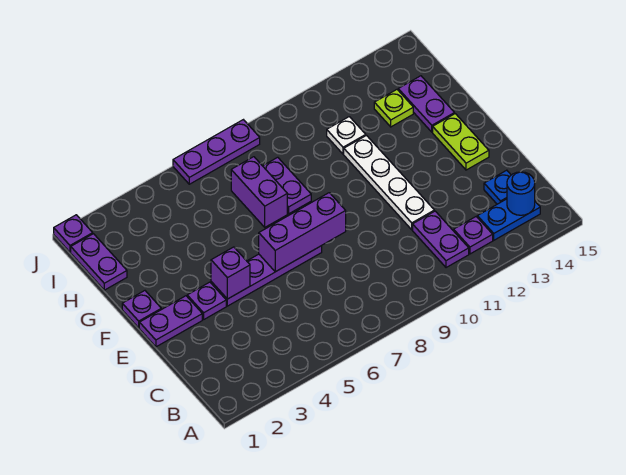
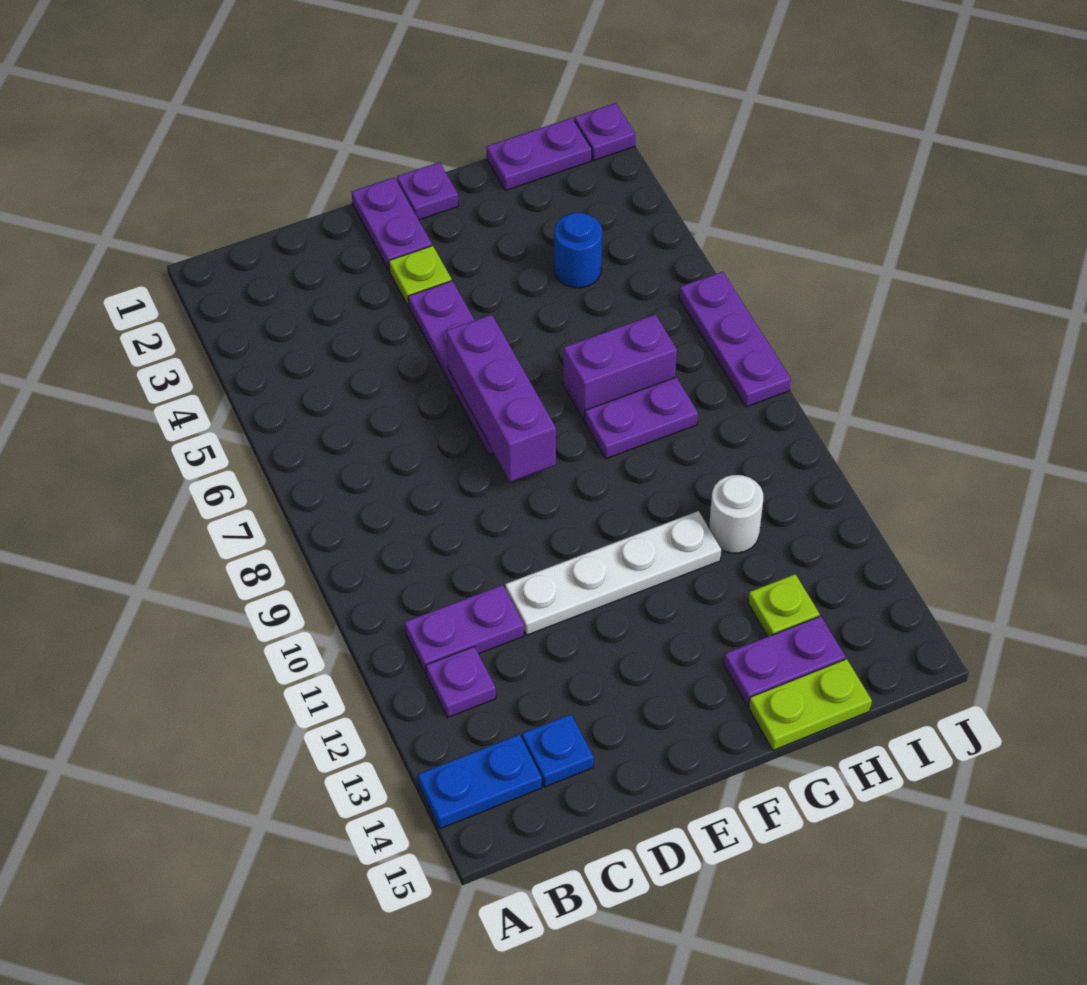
blue plate B13:B14 level 1 -> blue plate A14:B14 level 1
blue round brick B14 level 2 -> blue round brick H4 level 1
purple plate E3 level 1 -> lime plate E3 level 1
purple brick E4 level 2 -> none
lime plate E14:F14 level 1 -> lime plate G15:H15 level 1
white plate H11 level 1 -> white round brick H11 level 1

